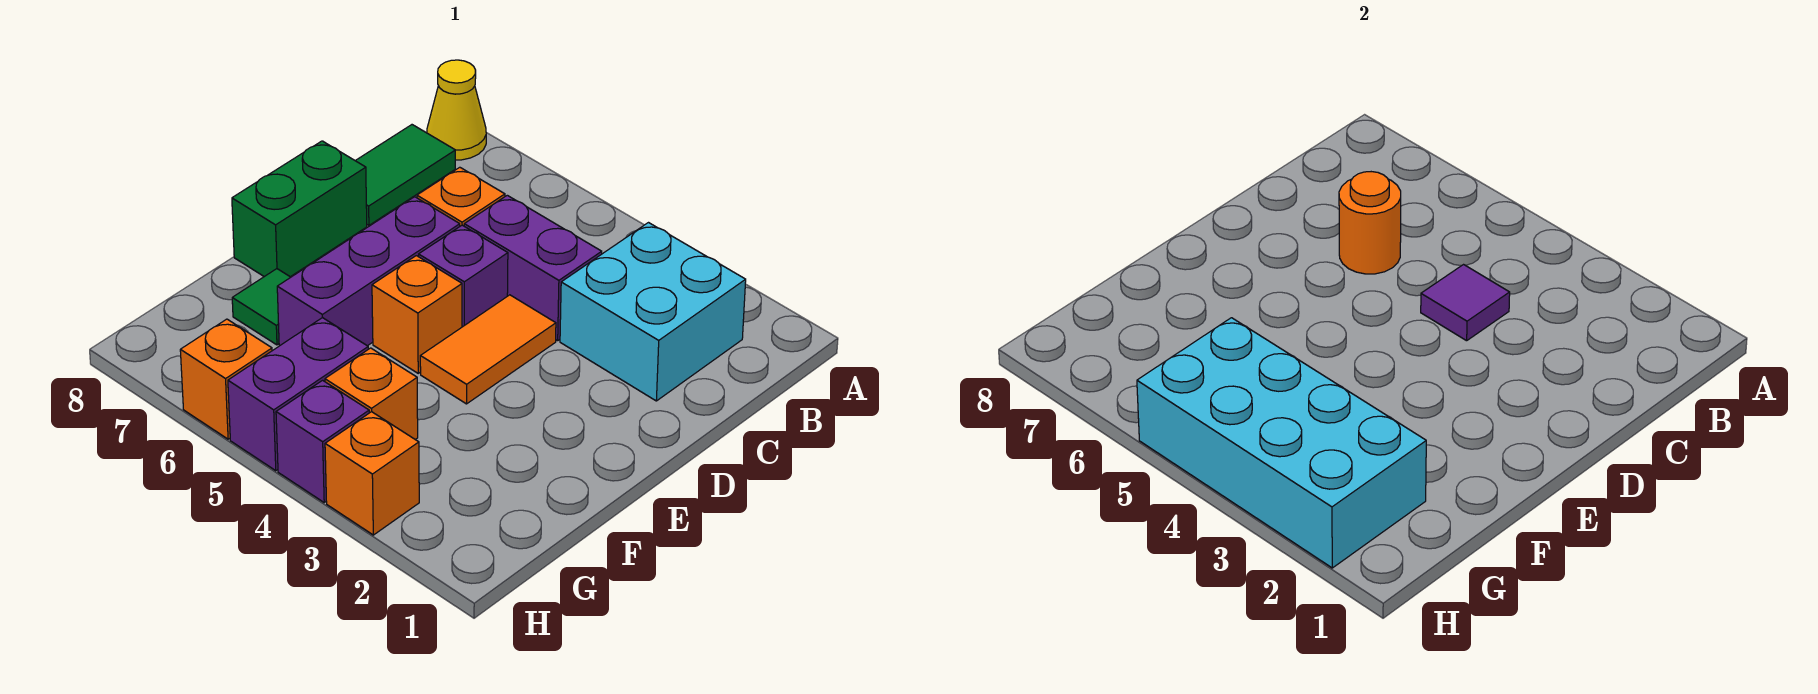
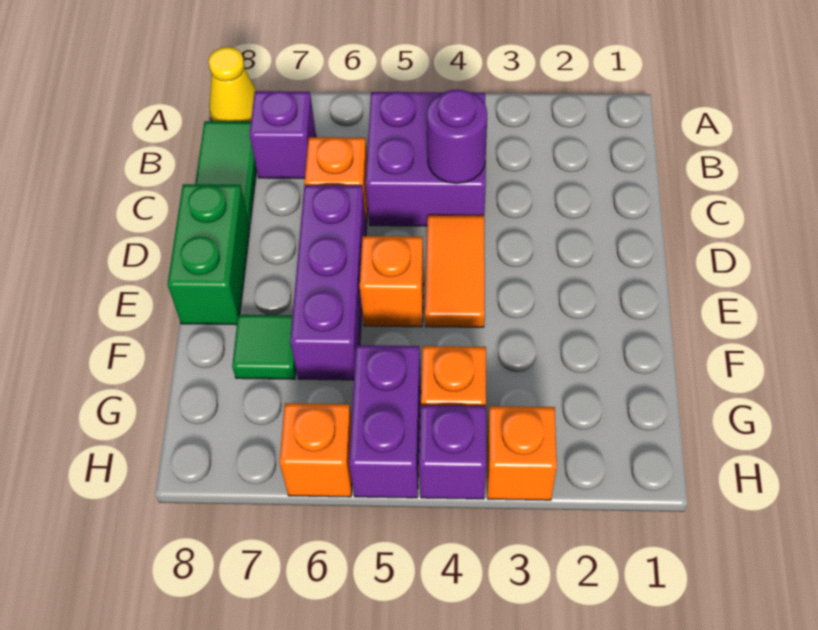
cyan brick B2:C3 level 1 -> none
purple brick C4:C5 level 1 -> purple brick B4:C5 level 1
purple tile C4 level 2 -> purple round brick C4 level 2
orange round brick C6 level 2 -> none
purple brick D5 level 1 -> purple brick B7 level 1
cyan brick G2:H5 level 2 -> none

